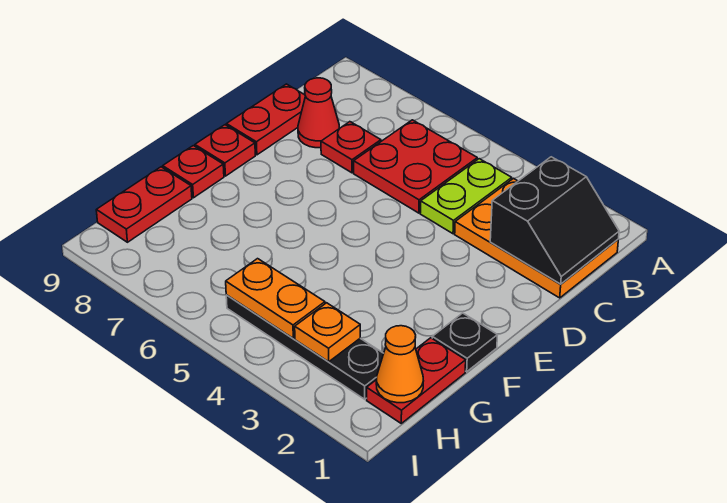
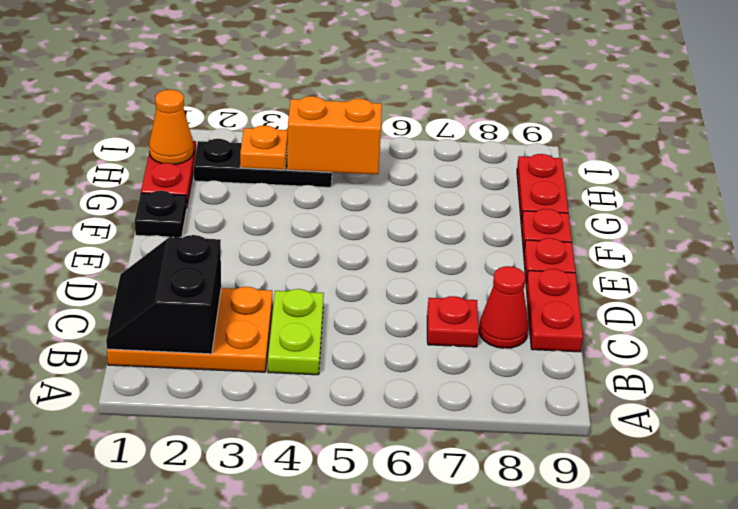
red plate B5:C6 level 1 -> none
black plate H2:H5 level 1 -> black plate H2:H4 level 1
orange plate H4:H5 level 2 -> orange brick H4:H5 level 2

